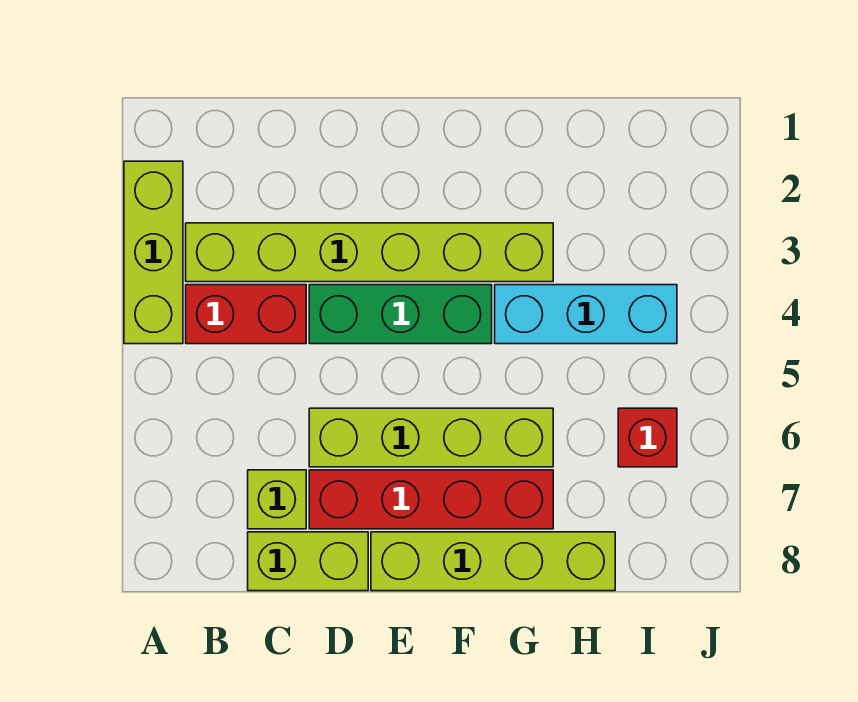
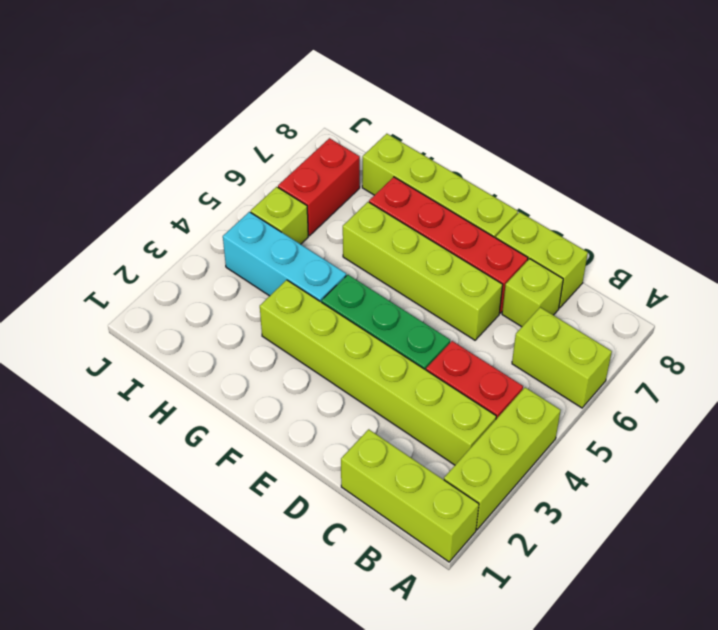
none -> lime brick A1:C1 level 1
none -> lime brick A6:B6 level 1
none -> lime brick I5 level 1
red brick I6 level 1 -> red brick I6:I7 level 1

